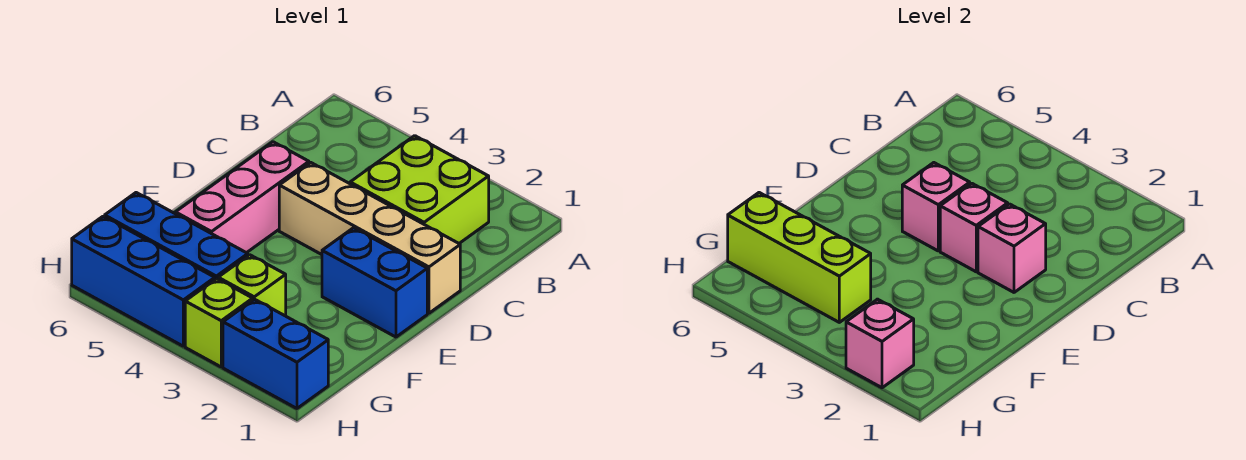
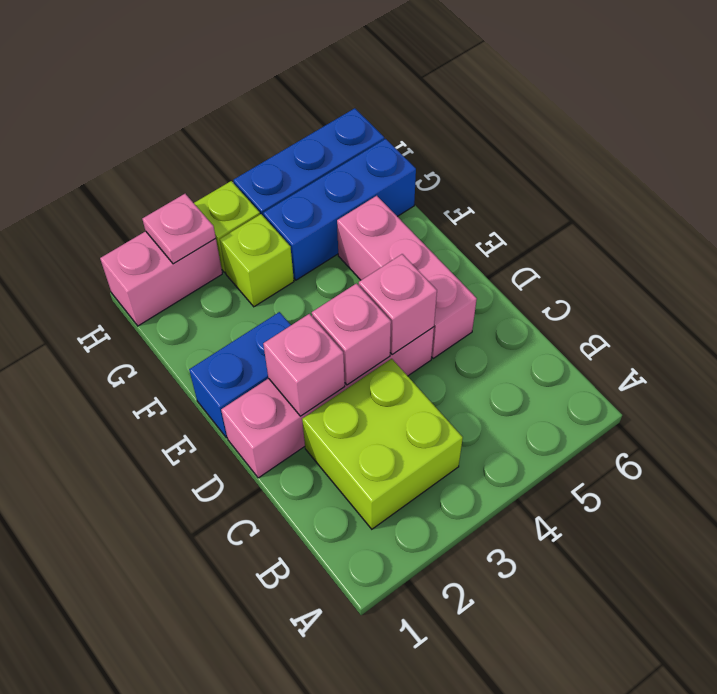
tan brick D1:D4 level 1 -> pink brick D1:D4 level 1
lime brick G4:G6 level 2 -> none
blue brick H1:H2 level 1 -> pink brick H1:H2 level 1
pink brick H2 level 2 -> pink plate H2 level 2

